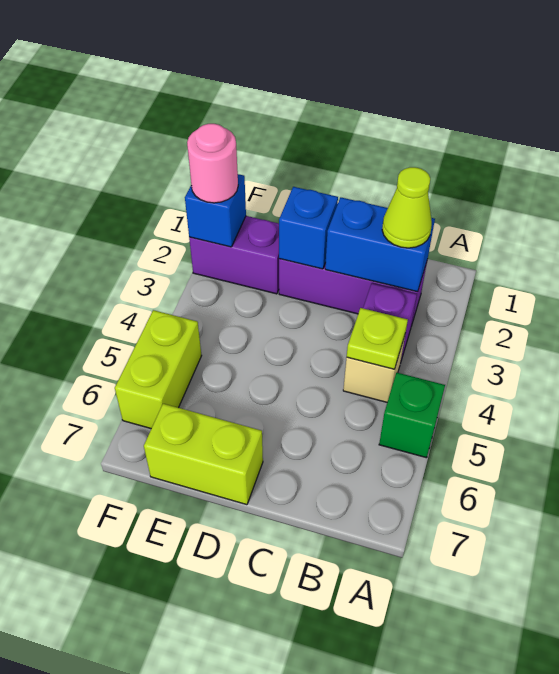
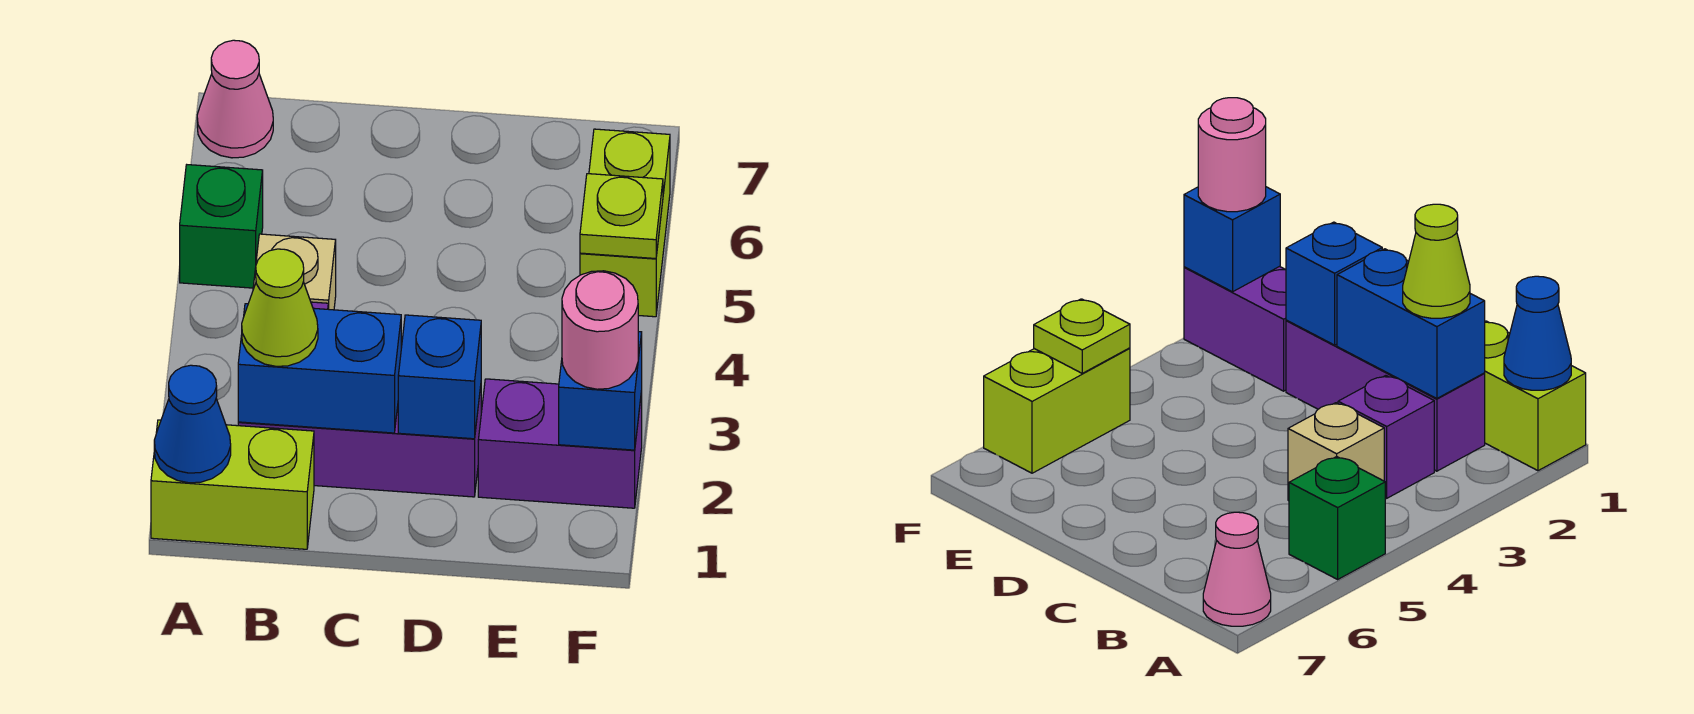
none -> blue cone A1 level 2
none -> pink cone A7 level 1
lime plate B4 level 2 -> lime plate F5 level 2
lime brick D7:E7 level 1 -> lime brick A1:B1 level 1

